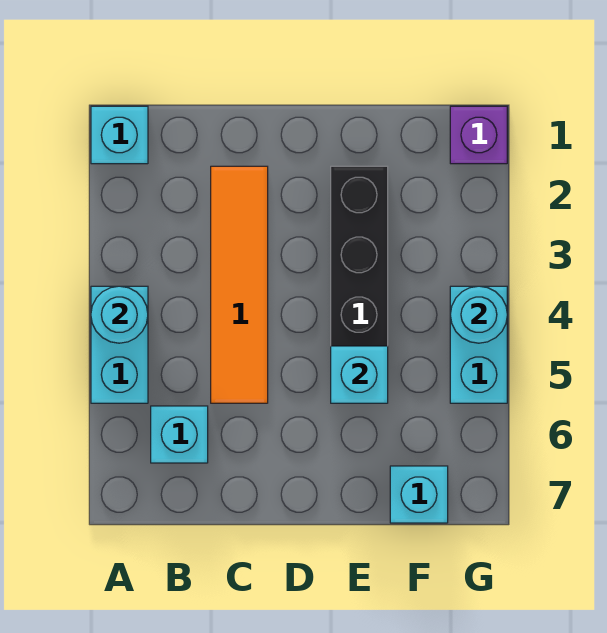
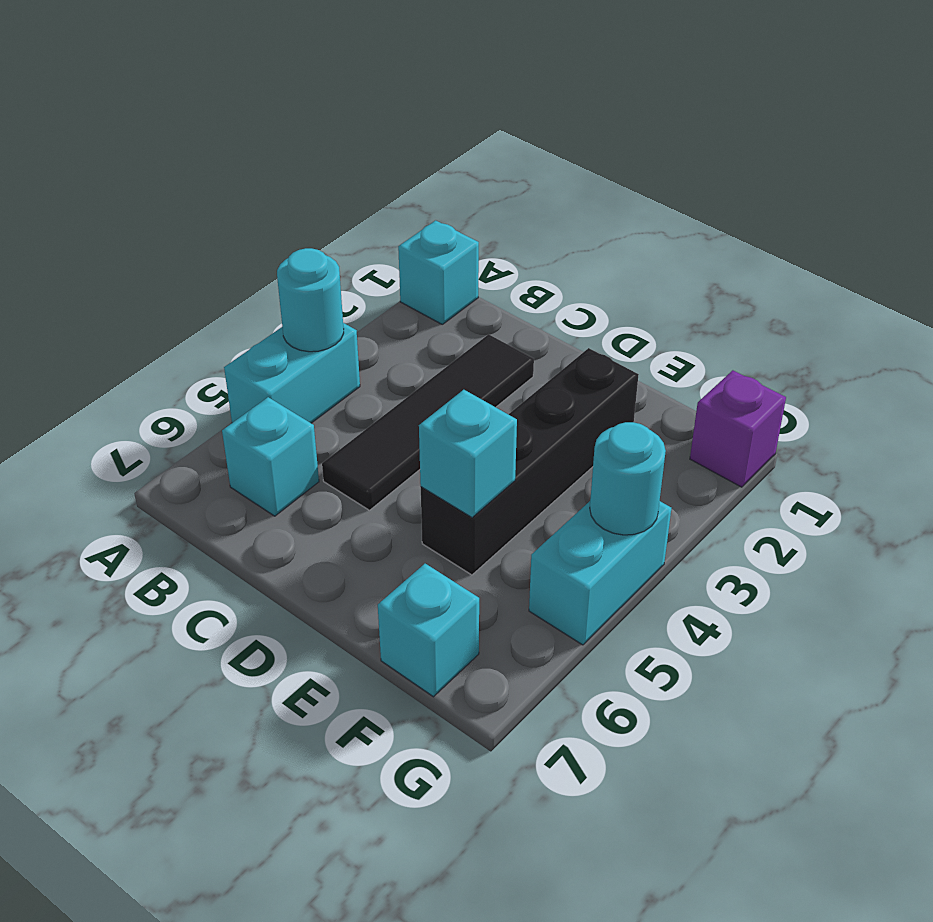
orange tile C2:C5 level 1 -> black tile C2:C5 level 1

